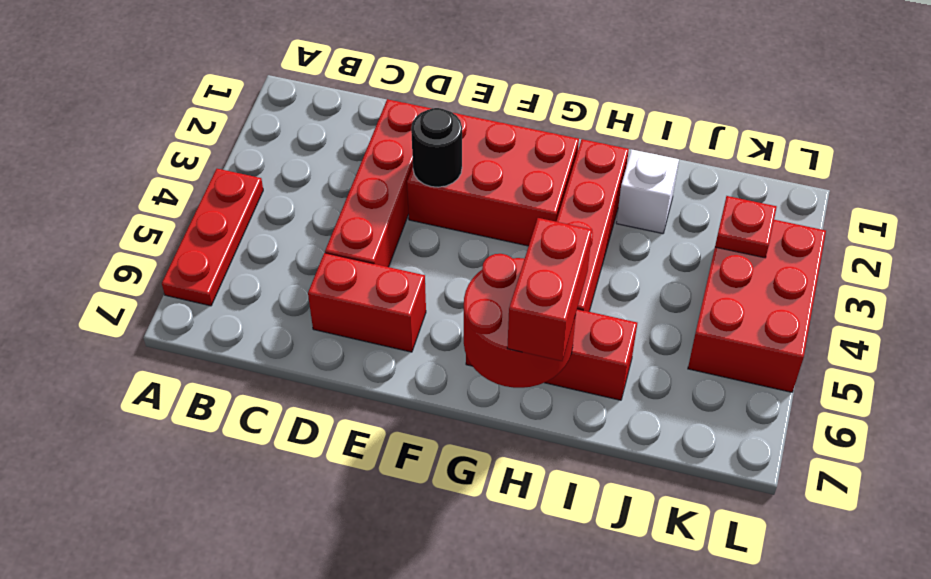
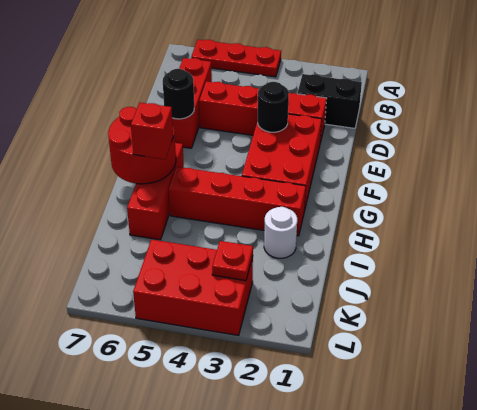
none -> black brick C1:C2 level 1
red brick D6:E6 level 1 -> red brick C6:E6 level 1
none -> black round brick E6 level 2
red brick H6:H7 level 3 -> red brick H6 level 3
white brick I2 level 1 -> white round brick I2 level 1

